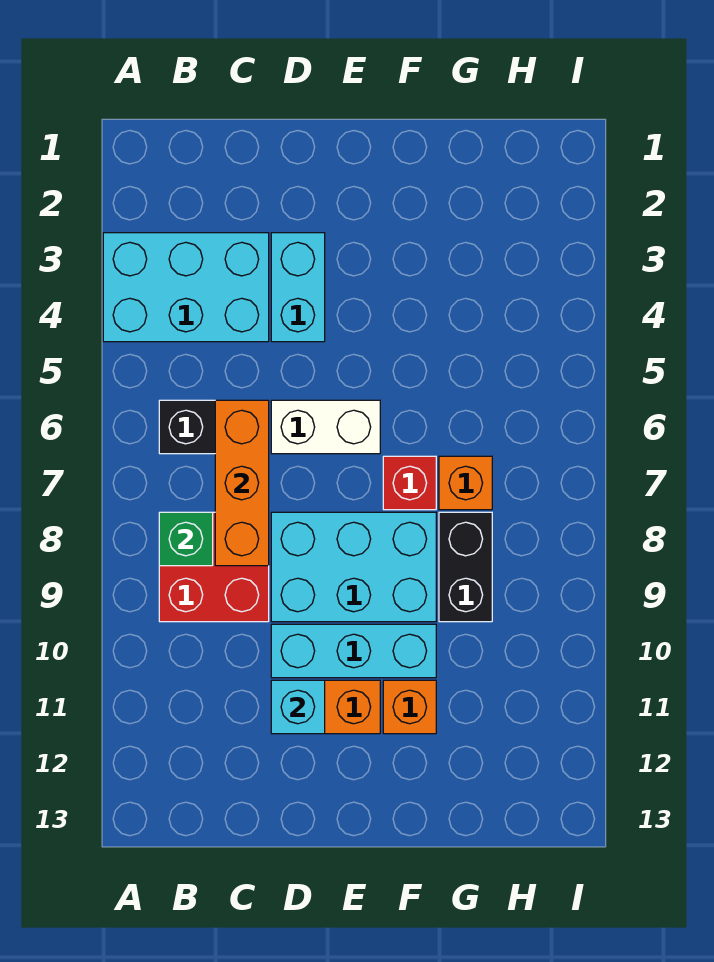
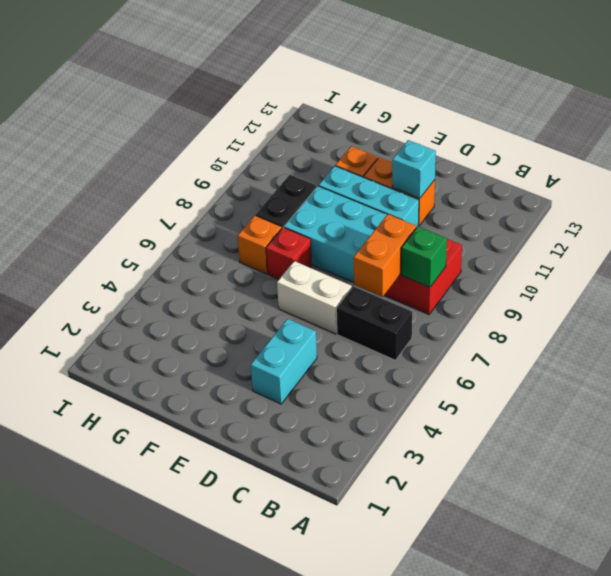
cyan brick A3:C4 level 1 -> none
orange brick C6:C8 level 2 -> orange brick C7:C8 level 2

